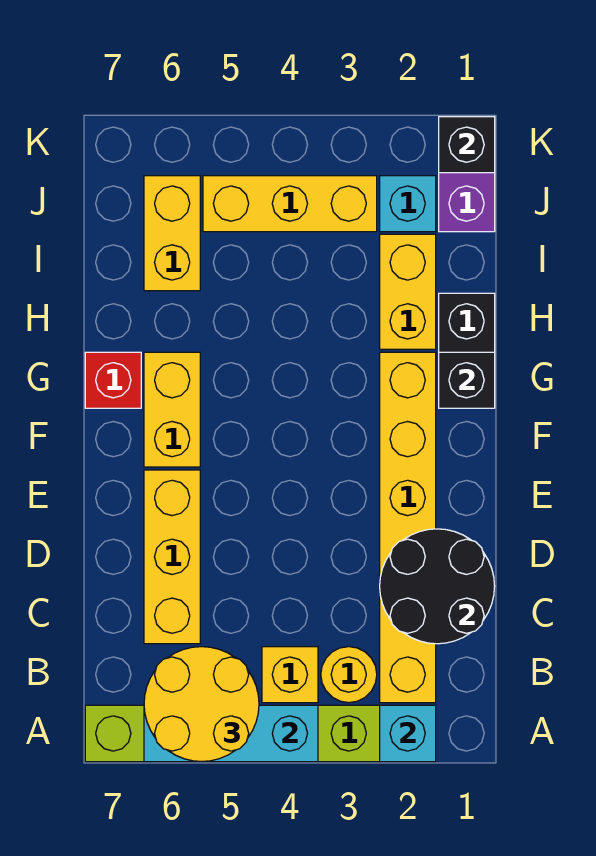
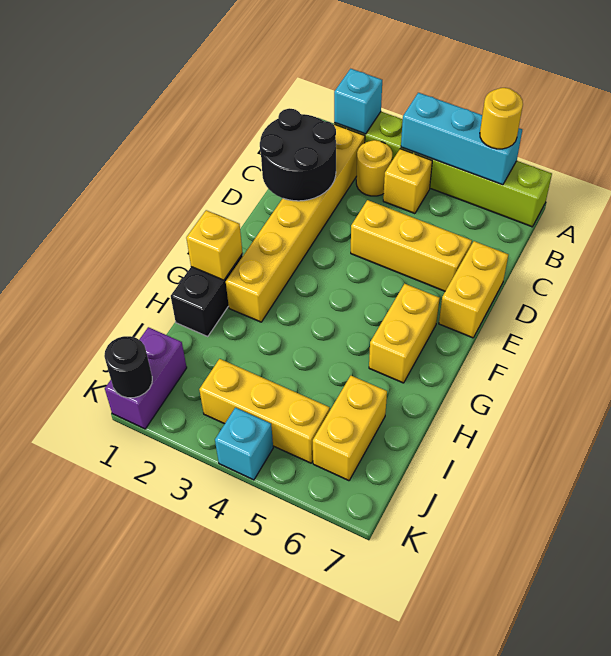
yellow round brick A5:B6 level 3 -> yellow round brick A6 level 3
yellow brick C6:E6 level 1 -> yellow brick D4:D6 level 1
black brick G1 level 2 -> yellow brick G1 level 2
red brick G7 level 1 -> none
yellow brick H2:I2 level 1 -> yellow brick D7:E7 level 1
cyan brick J2 level 1 -> cyan brick K4 level 1
black brick K1 level 2 -> black round brick K1 level 2

